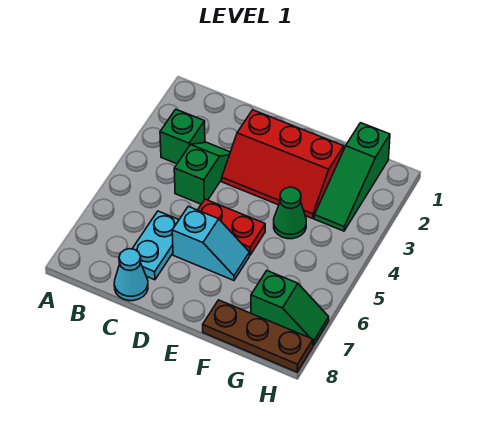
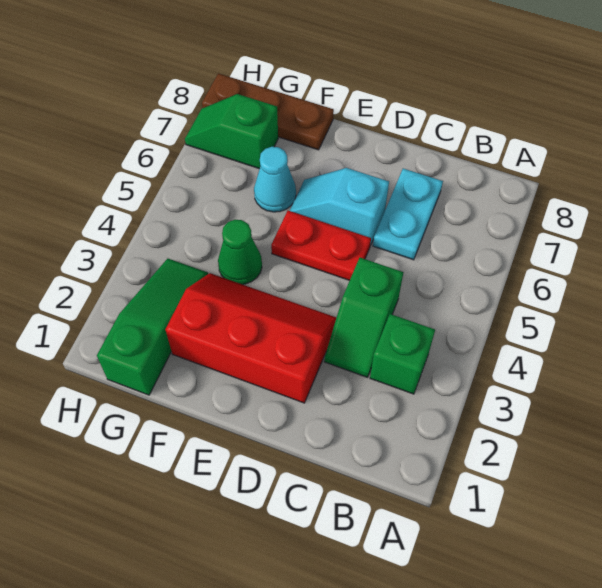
cyan cone C8 level 1 -> cyan cone F6 level 1

